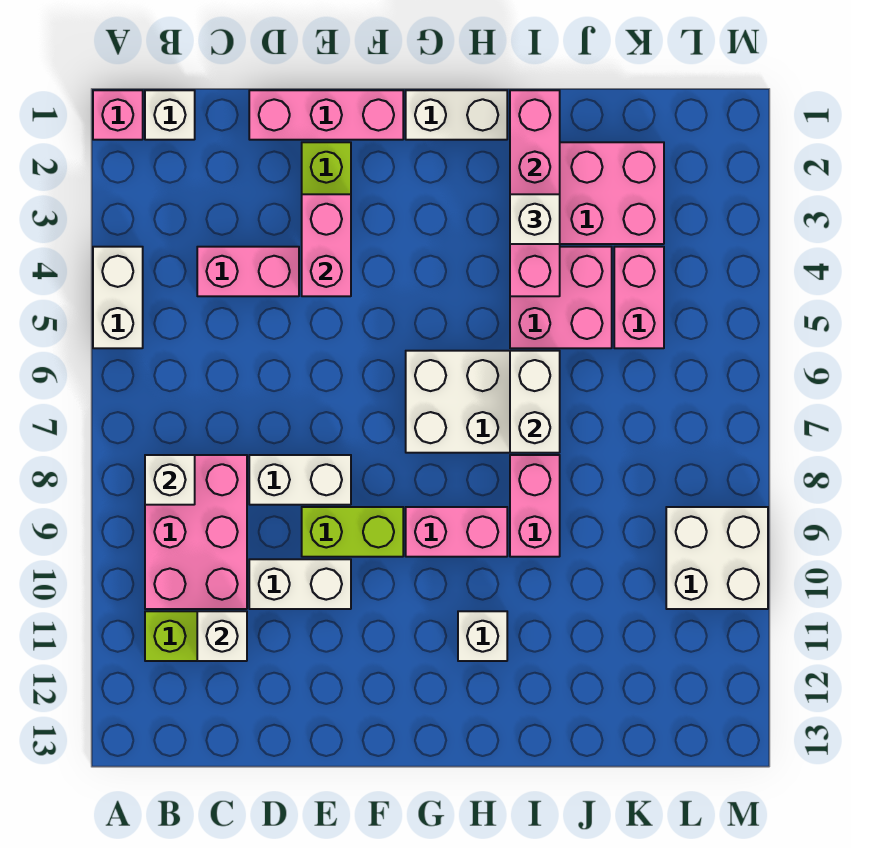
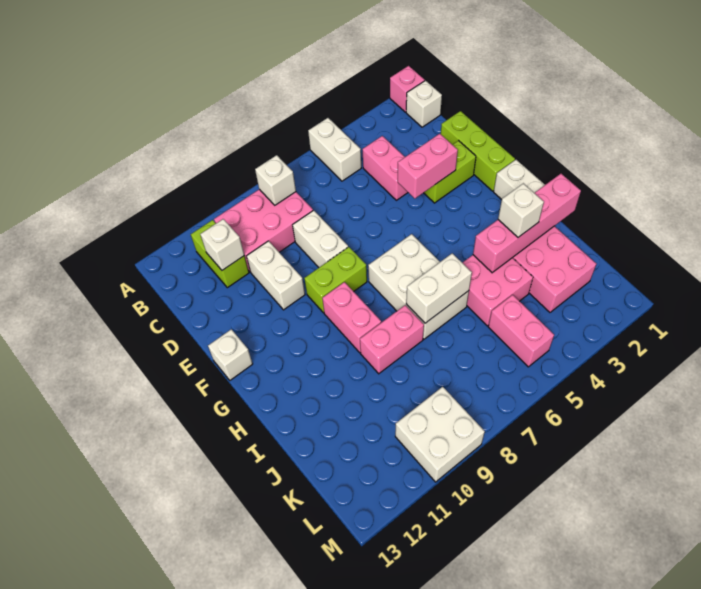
white brick A4:A5 level 1 -> white brick A5:B5 level 1
pink brick D1:F1 level 1 -> lime brick D1:F1 level 1
lime brick E9:F9 level 1 -> lime brick F8:F9 level 1
white brick H11 level 1 -> white brick F13 level 1
pink brick K4:K5 level 1 -> pink brick K5:L5 level 1

